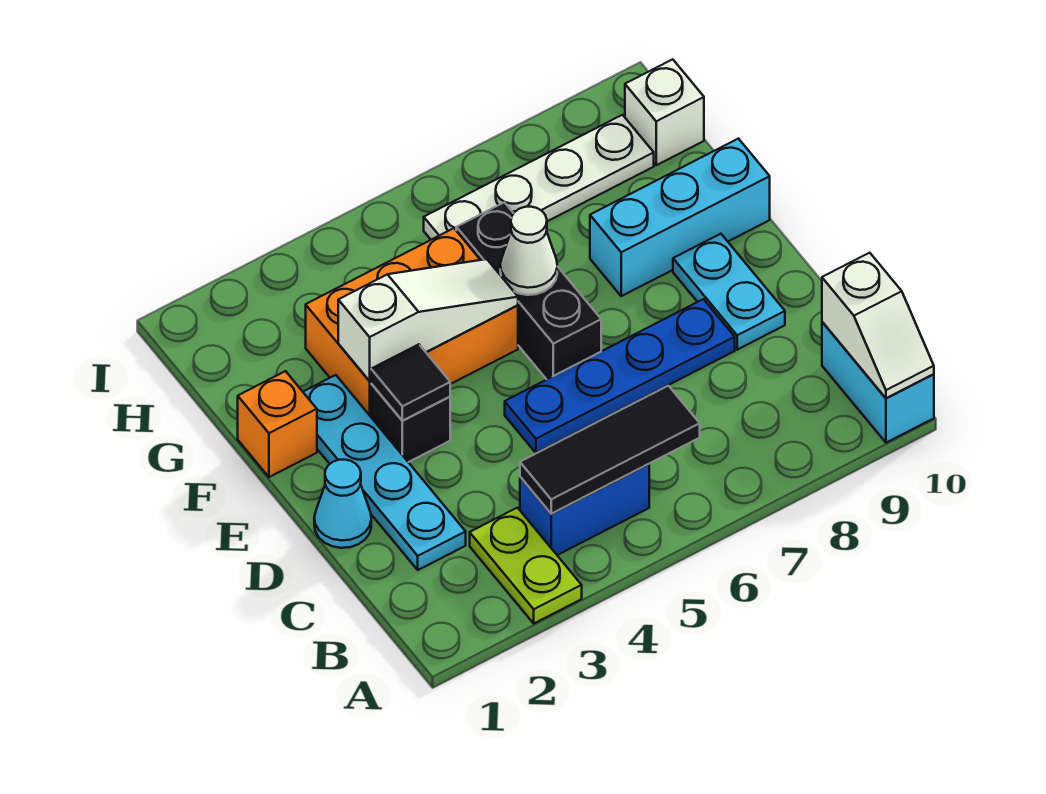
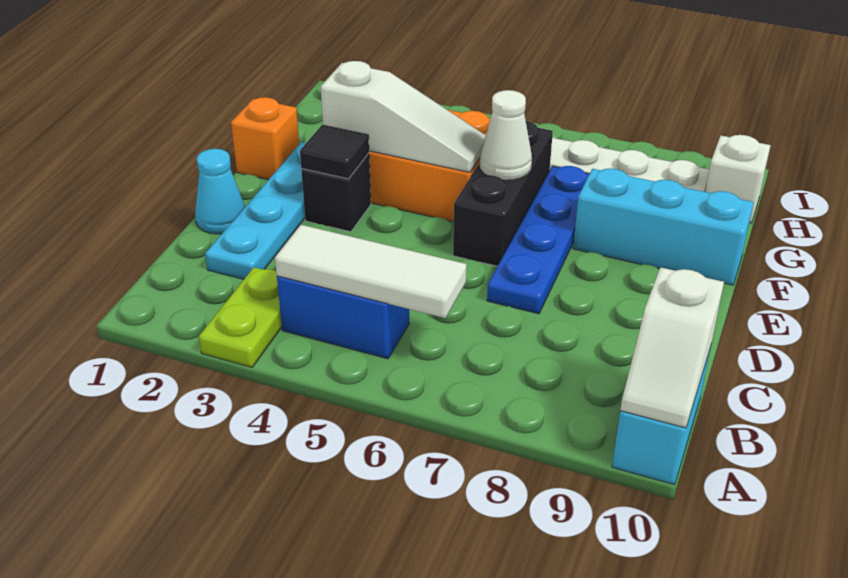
black tile B4:B6 level 2 -> white tile B4:B6 level 2
blue plate D5:D8 level 1 -> blue plate D7:G7 level 1
cyan plate D9:E9 level 1 -> none

